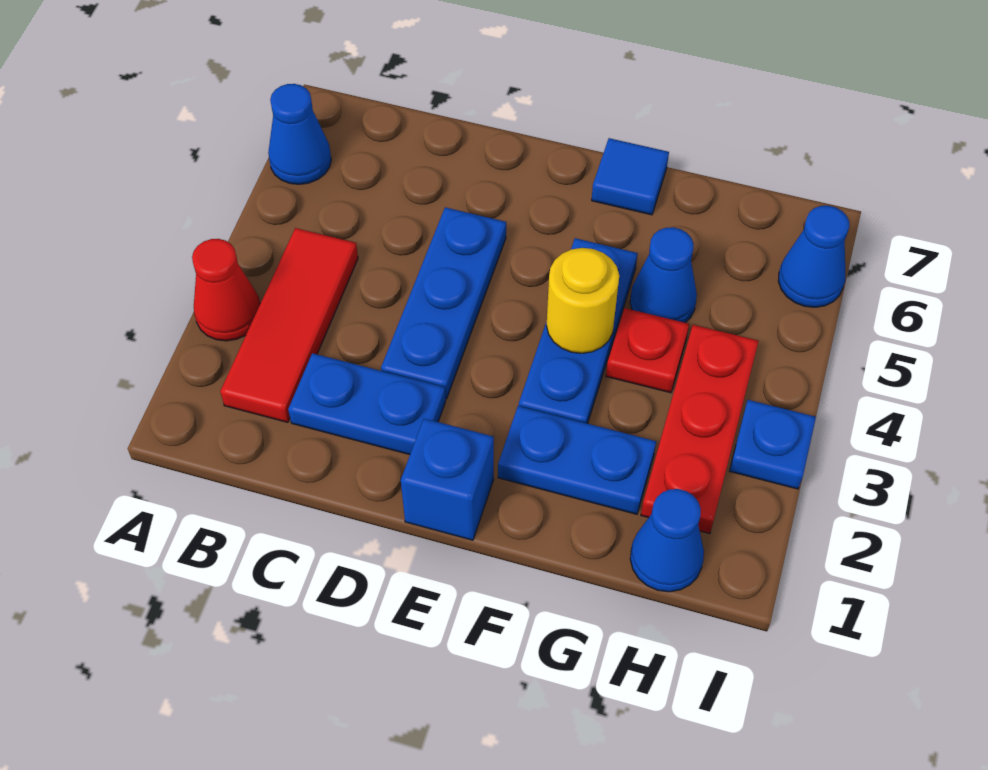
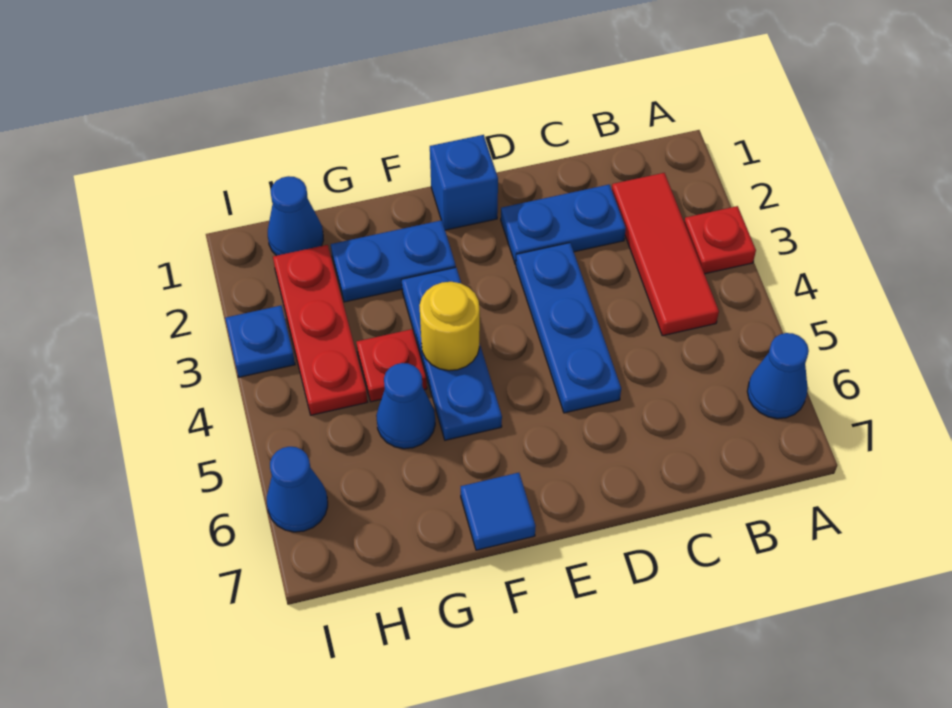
red cone A3 level 1 -> red plate A3 level 1

